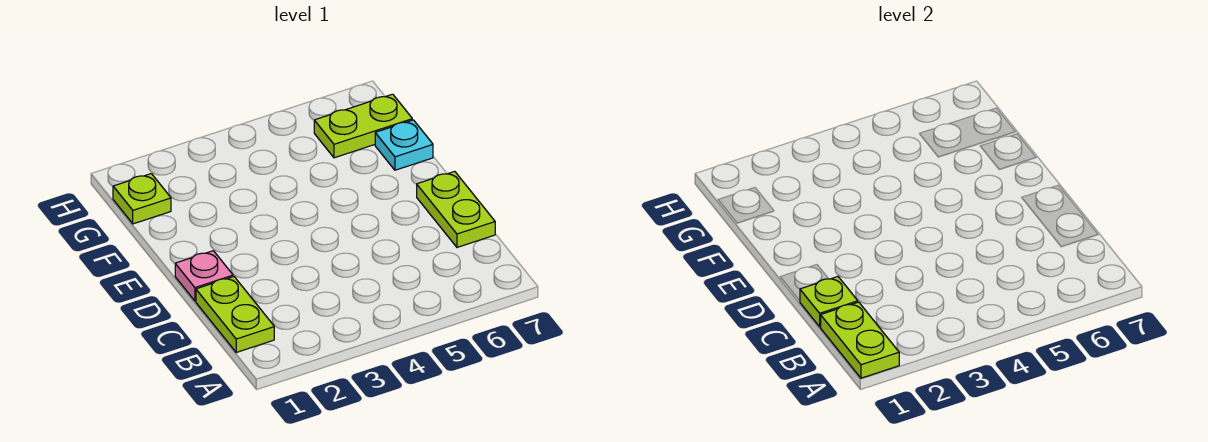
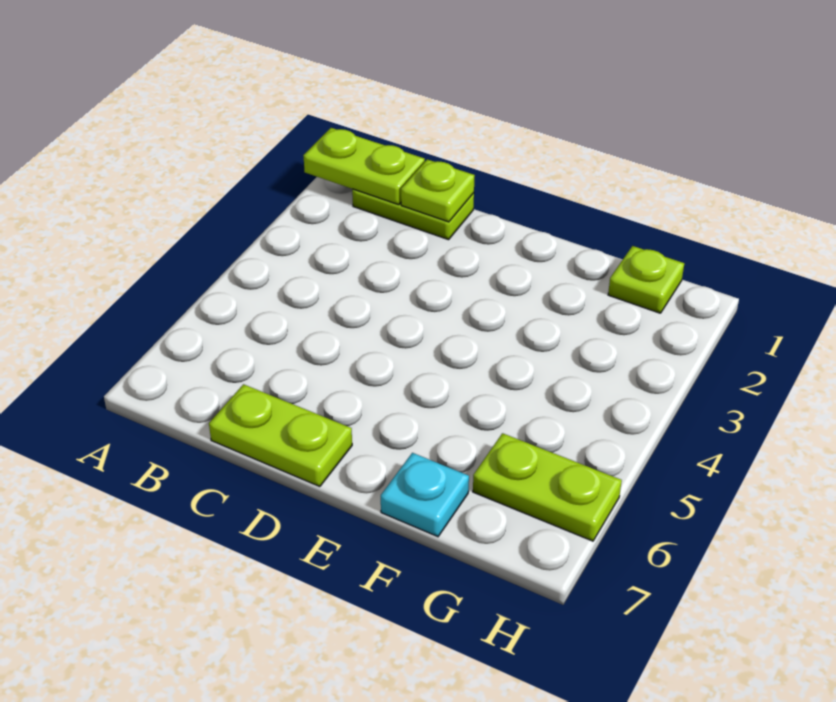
pink plate D1 level 1 -> none
lime plate G6:G7 level 1 -> lime plate G6:H6 level 1

